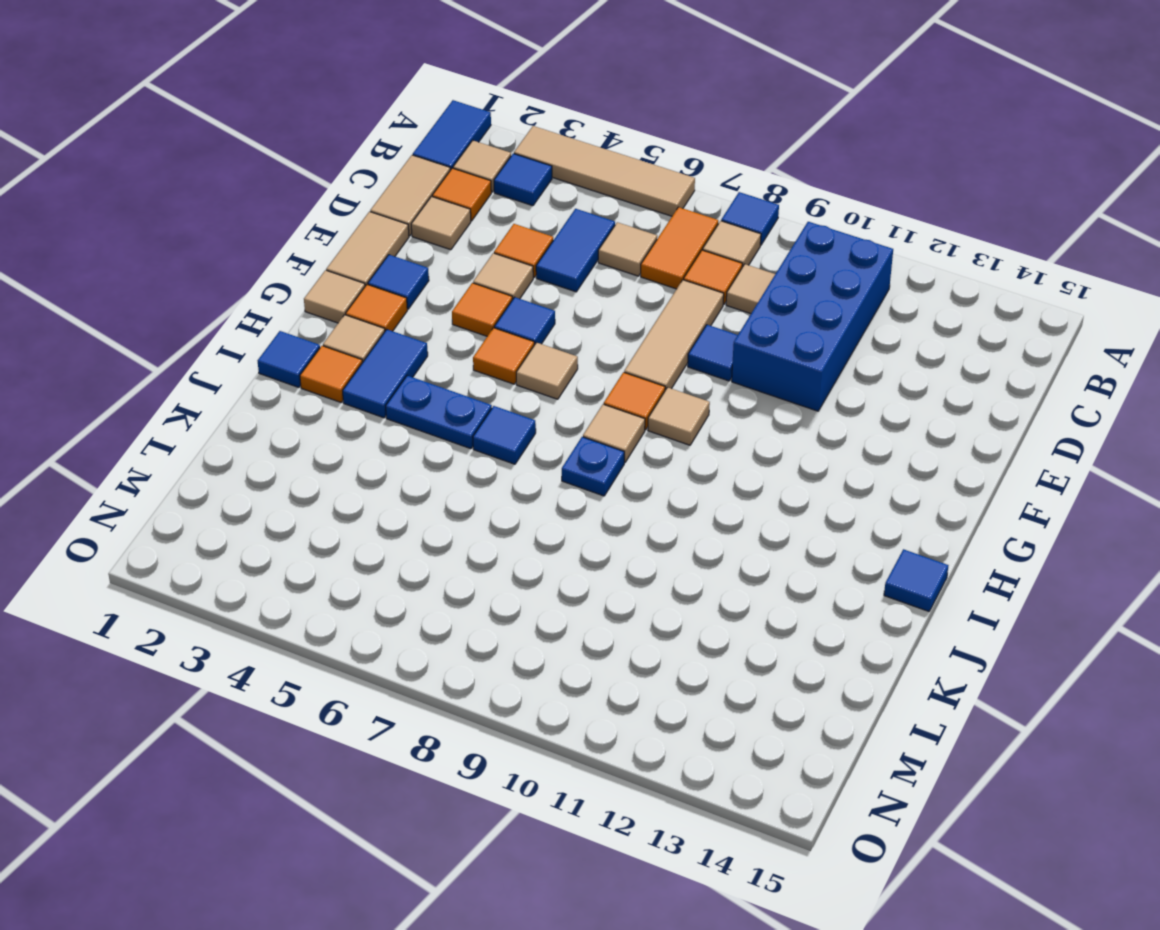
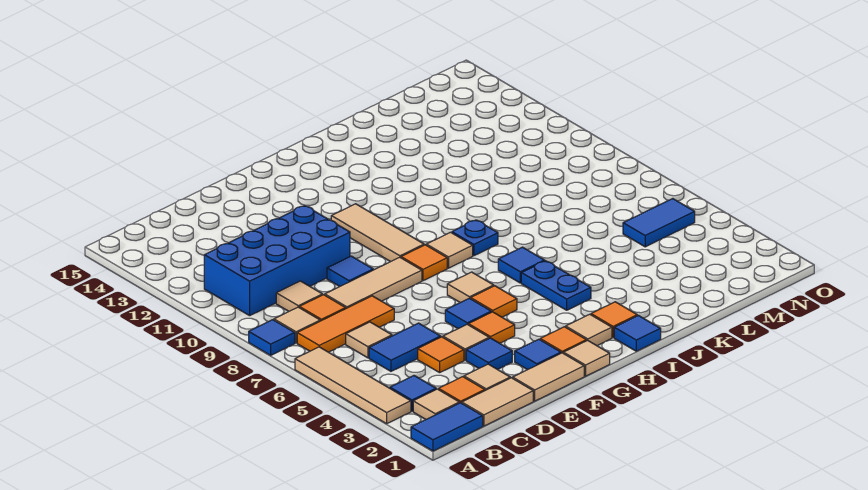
orange tile B7:C7 level 1 -> orange tile B7:D7 level 1
tan tile G9 level 1 -> tan tile G9:G11 level 1
blue tile H3:I3 level 1 -> blue tile M5:N5 level 1
blue tile I15 level 1 -> blue tile E3 level 1

